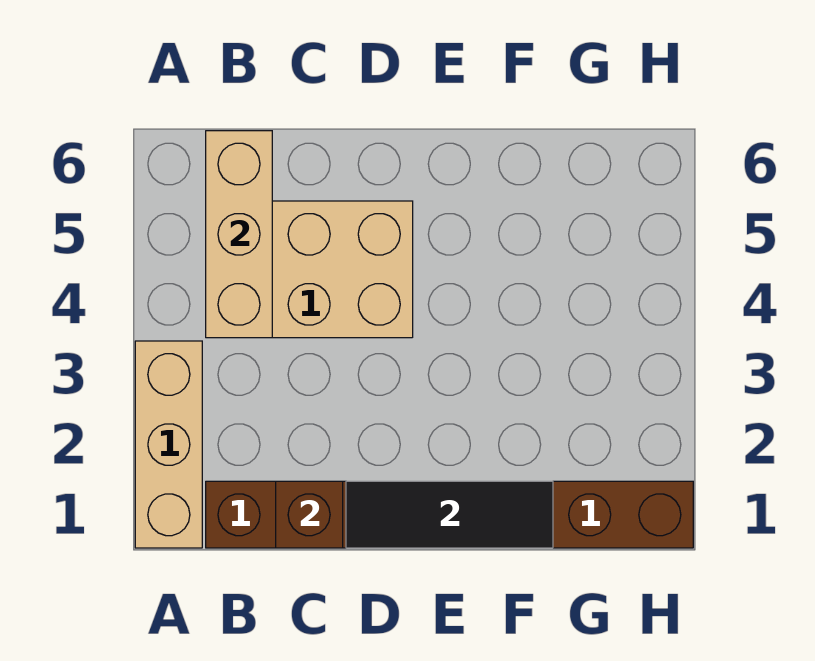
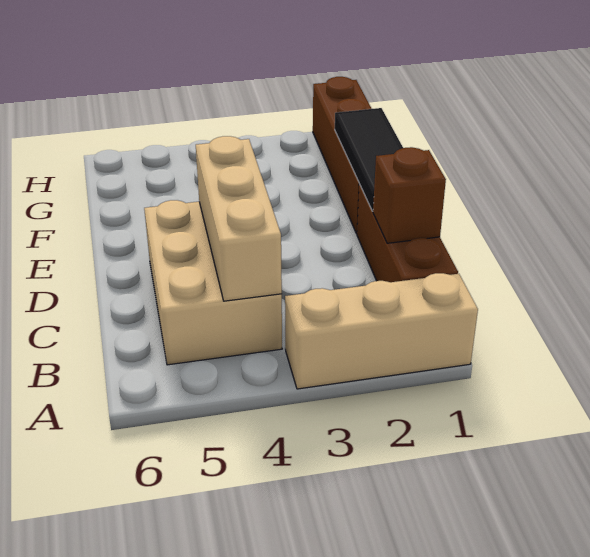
tan brick B4:B6 level 2 -> tan brick B4:D4 level 2

